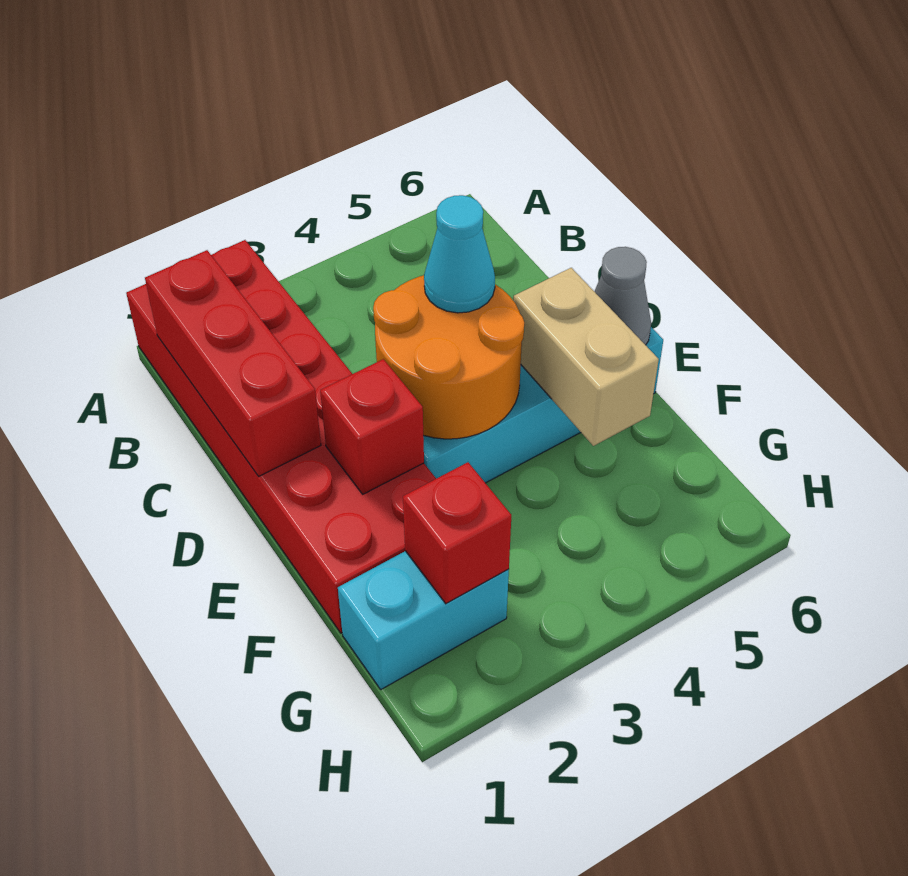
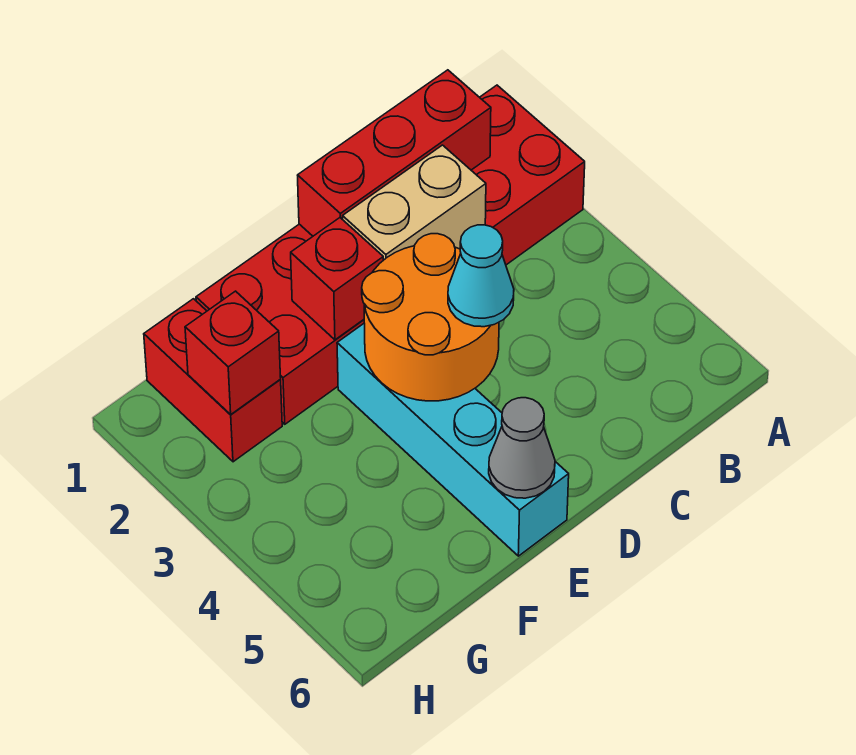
tan brick E5:F5 level 2 -> tan brick C2:D2 level 2
cyan brick G1:G2 level 1 -> red brick G1:G2 level 1

